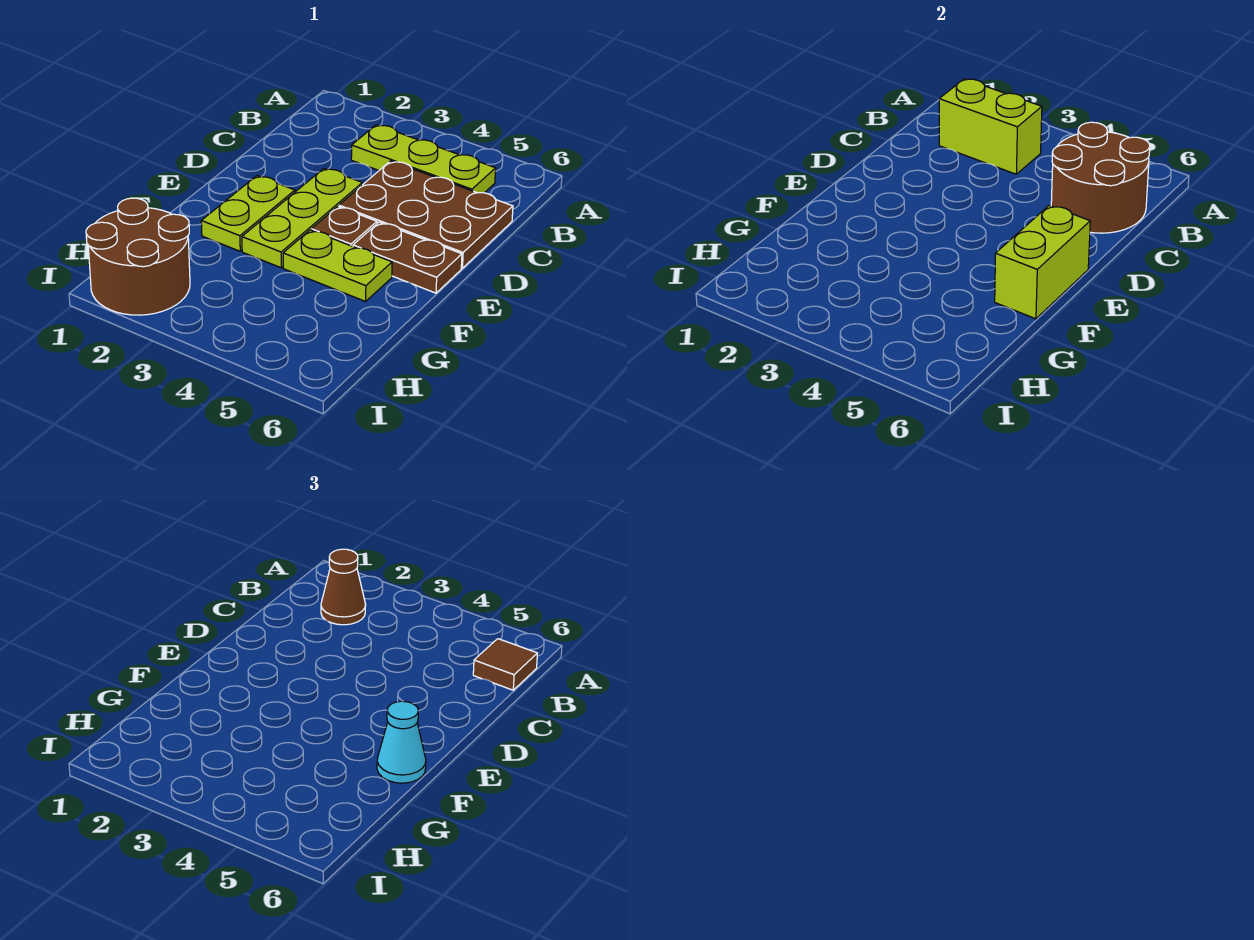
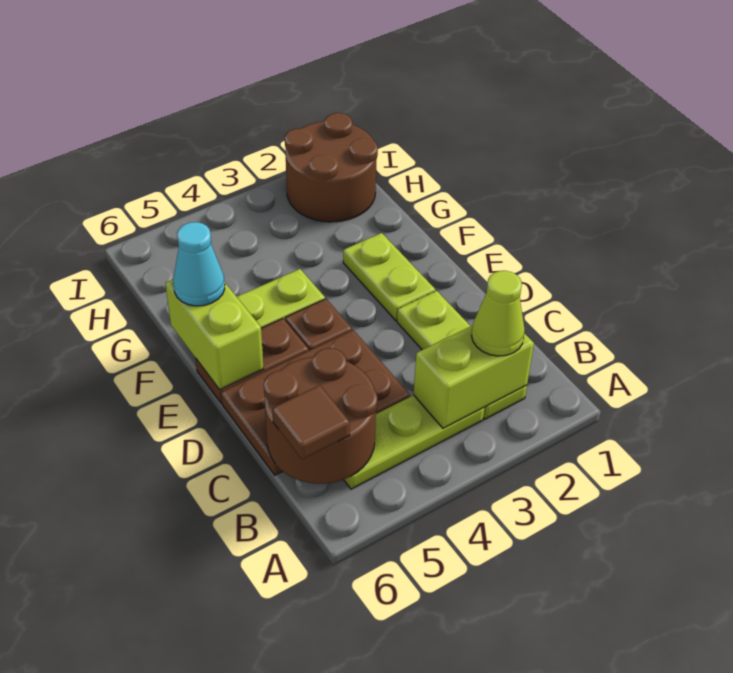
brown cone B2 level 3 -> lime cone B2 level 3
lime plate D3:F3 level 1 -> lime plate B2:D2 level 1

